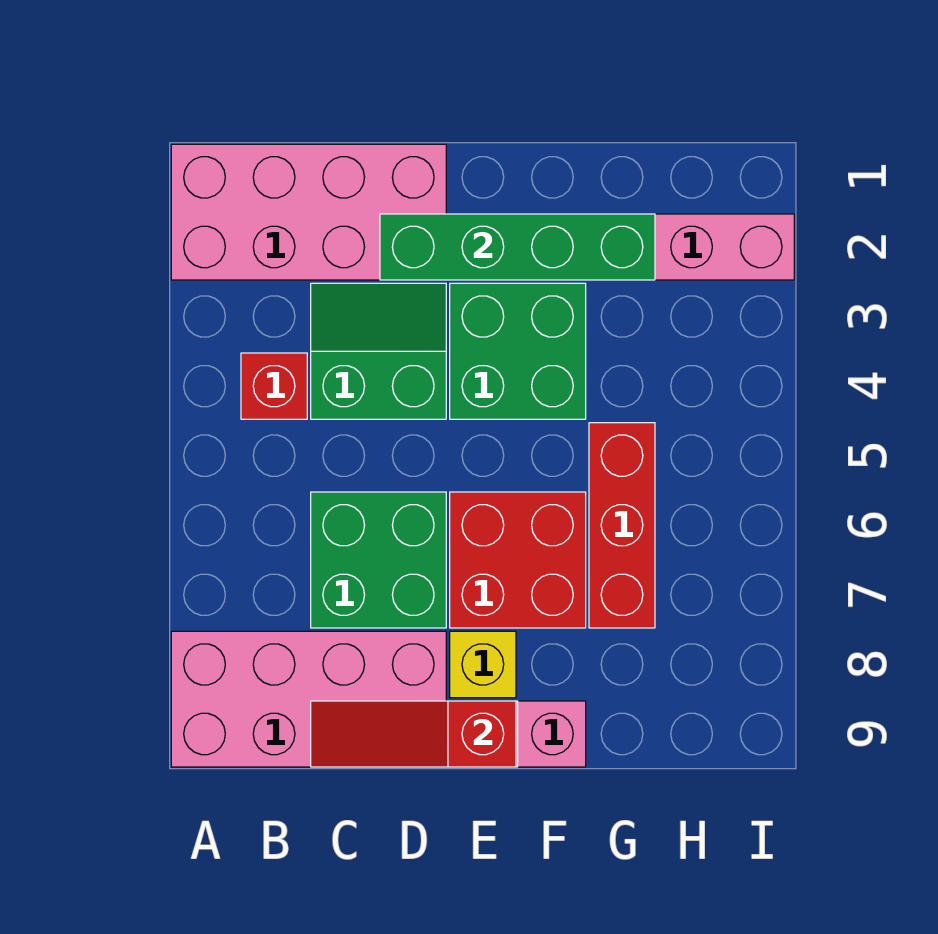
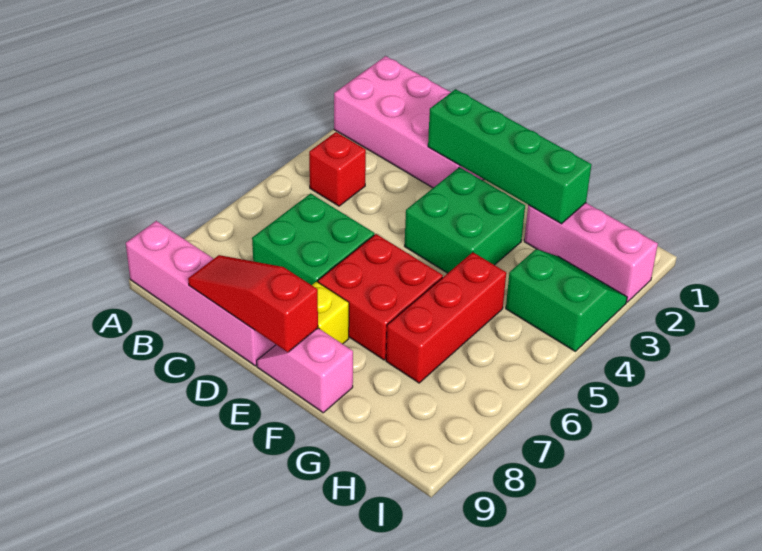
pink brick A8:D9 level 1 -> pink brick A9:D9 level 1
green slope C3:D4 level 1 top 4 -> green slope H3:I4 level 1 top 4

